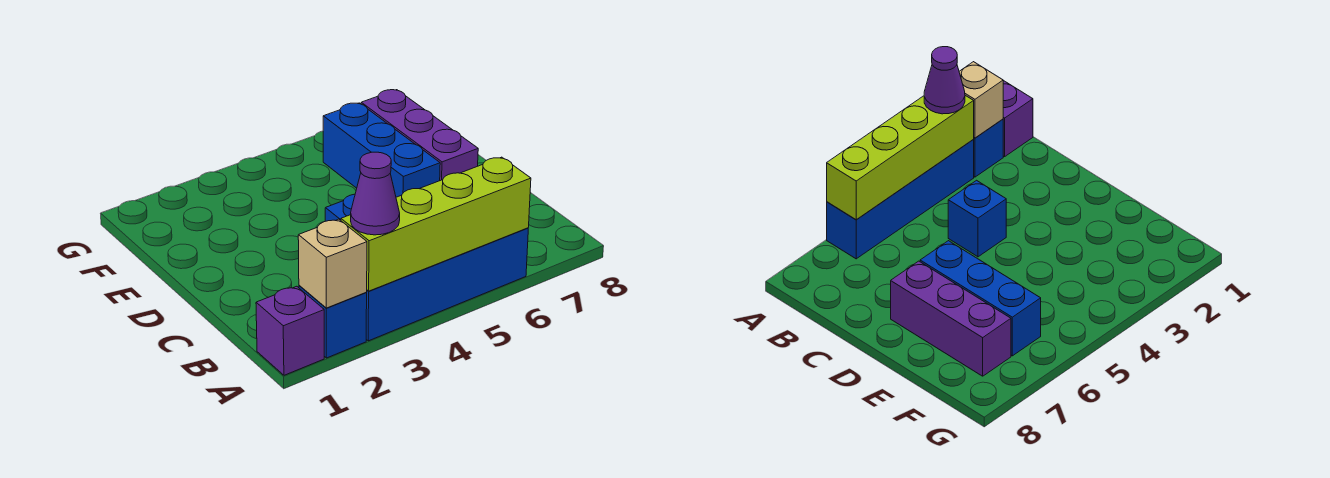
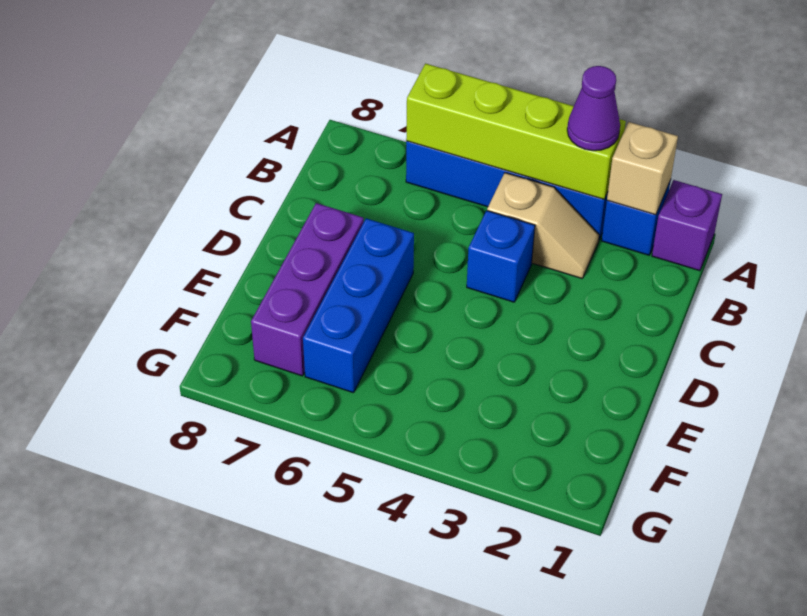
none -> tan slope B3:B4 level 1 top 4

